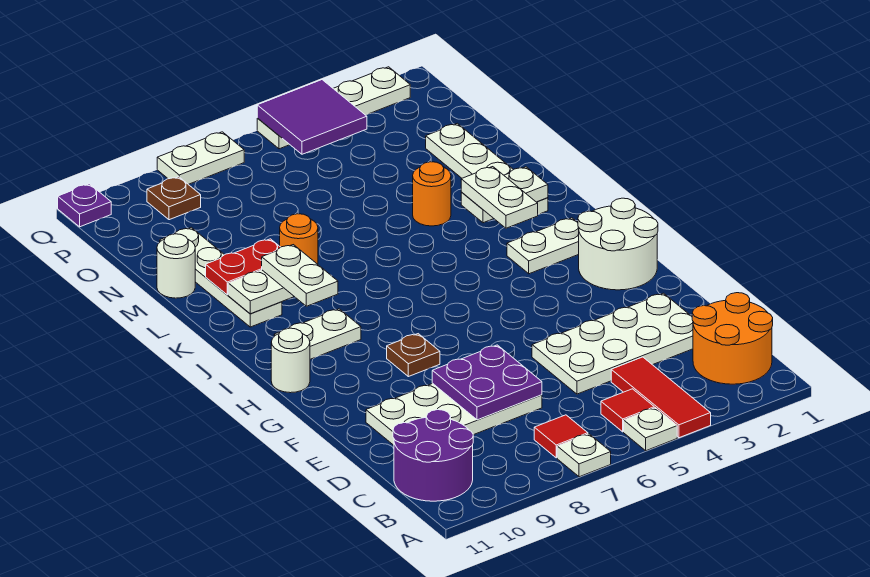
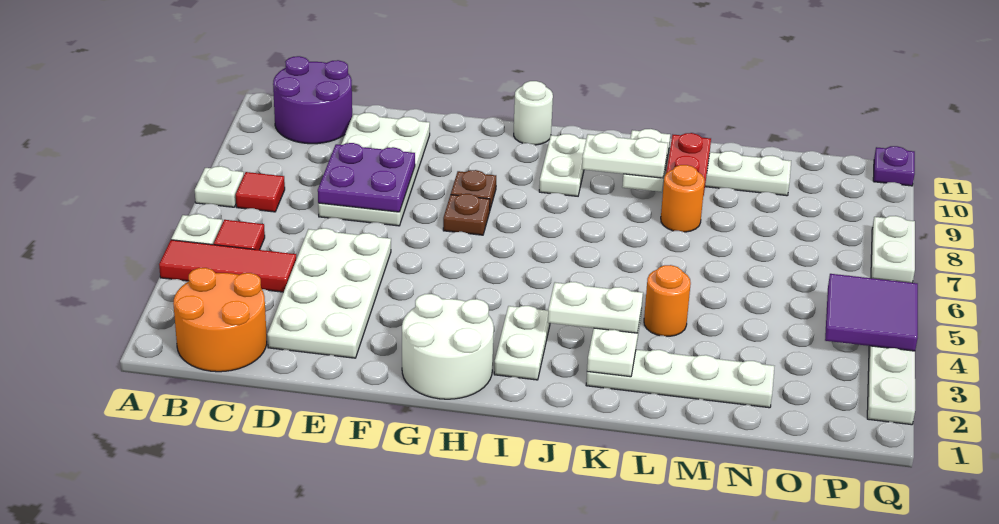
white round brick M11 level 1 -> none
brown plate P9 level 1 -> brown plate G7 level 1

